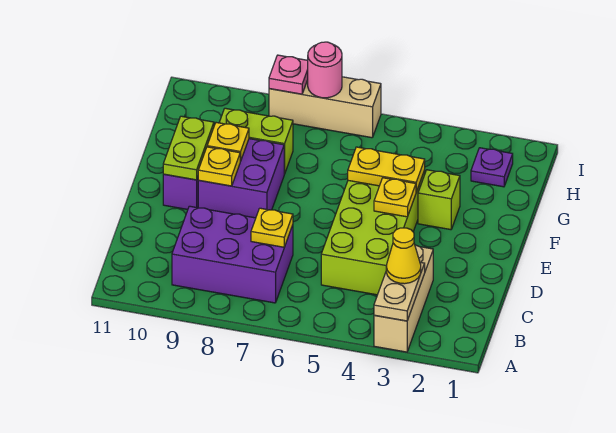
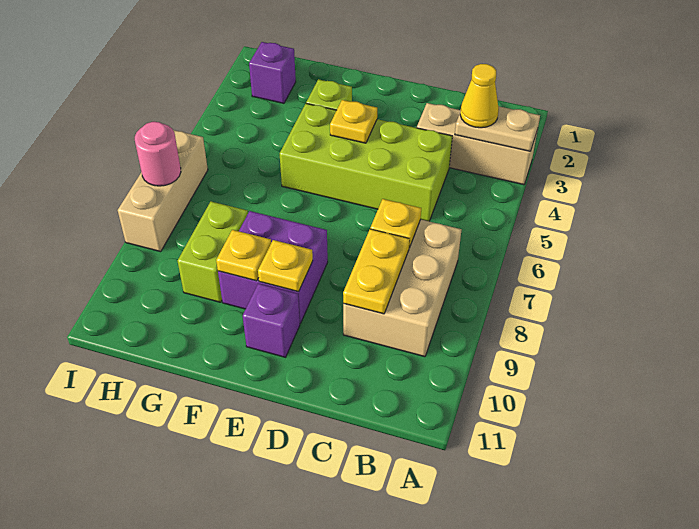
purple brick B7:C9 level 1 -> tan brick B7:C9 level 1
lime plate E10:F10 level 2 -> none
yellow plate F4:F5 level 2 -> yellow plate C8:C9 level 2
purple plate H2 level 1 -> purple brick H2 level 1
pink plate I8 level 2 -> none

